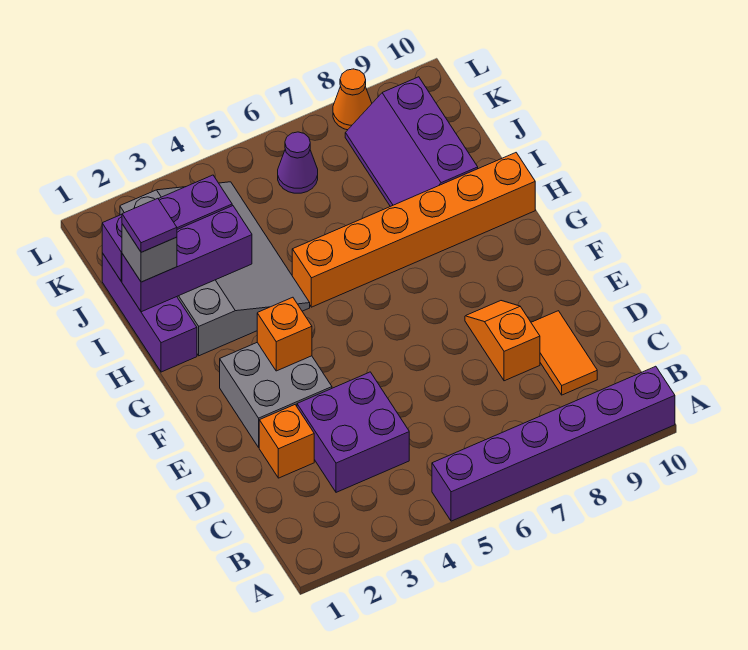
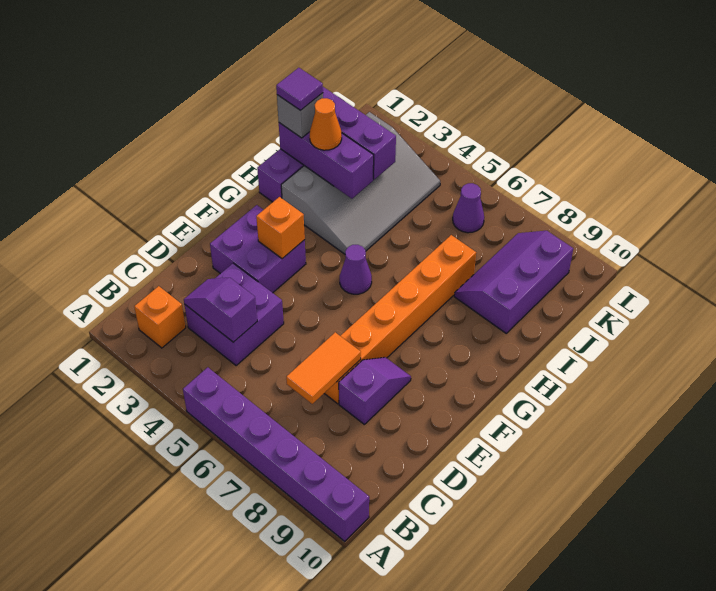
none -> purple slope C3:C4 level 2 top 4
orange tile C9:D9 level 1 -> orange tile C7:D7 level 2
orange brick D2 level 1 -> orange brick B2 level 1
orange slope D8:E8 level 1 top D -> purple slope D8:E8 level 1 top D
grey brick E2:F3 level 1 -> purple brick E2:F3 level 1
none -> purple cone G5 level 1
orange brick H5:H10 level 1 -> orange brick D7:I7 level 1
orange cone L8 level 1 -> orange cone I2 level 3

